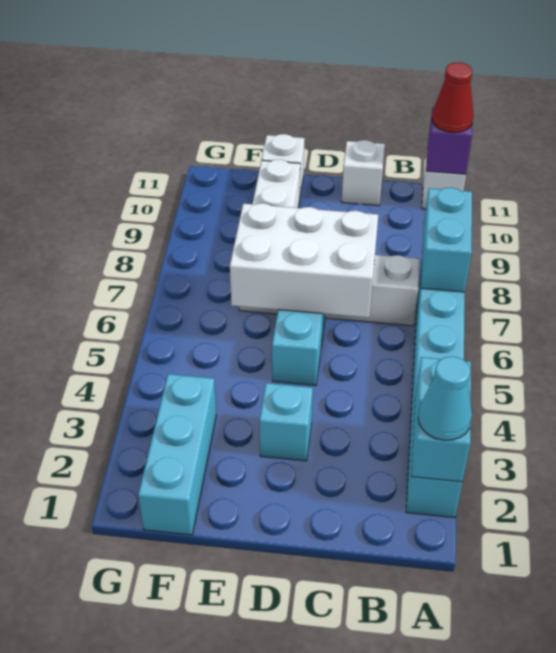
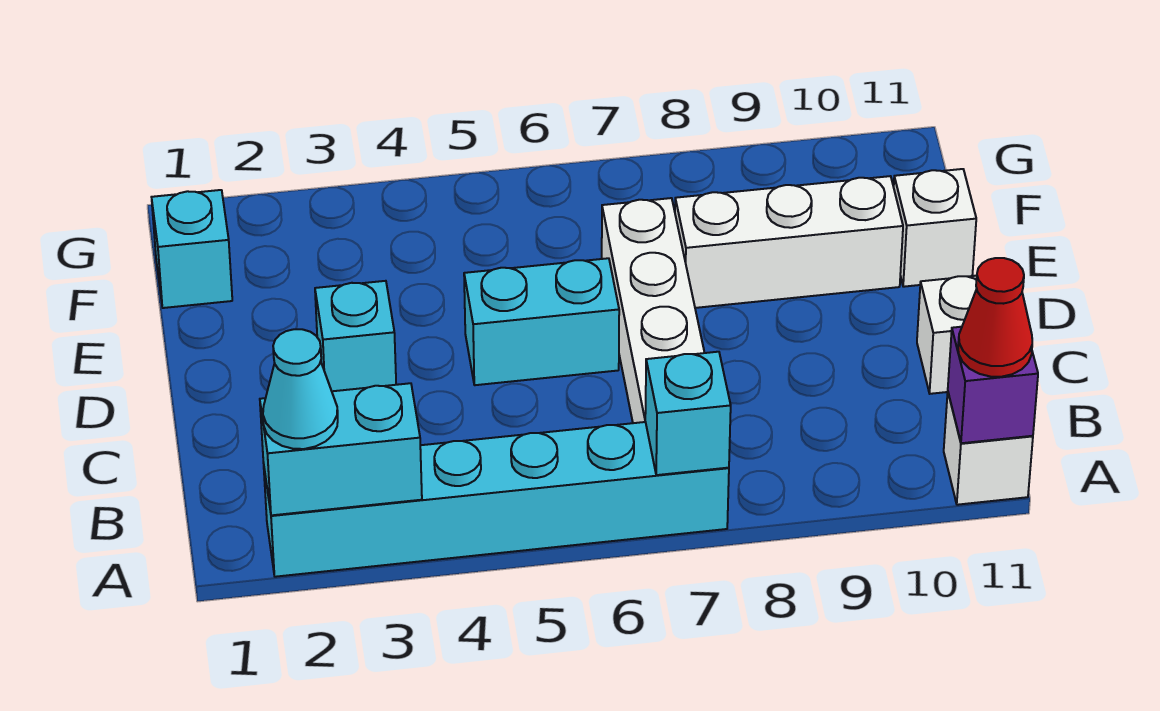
cyan brick A7:A8 level 2 -> cyan brick A7 level 2
white brick C6:E7 level 2 -> none
cyan brick F1:F3 level 1 -> cyan brick F1 level 1

